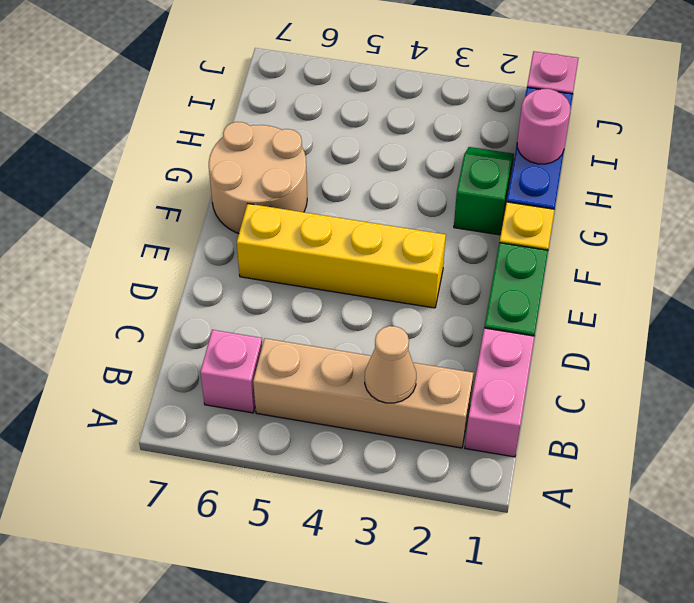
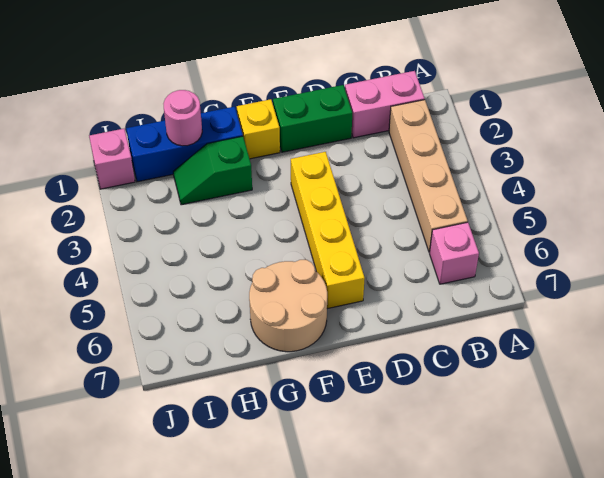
tan cone B3 level 2 -> none

